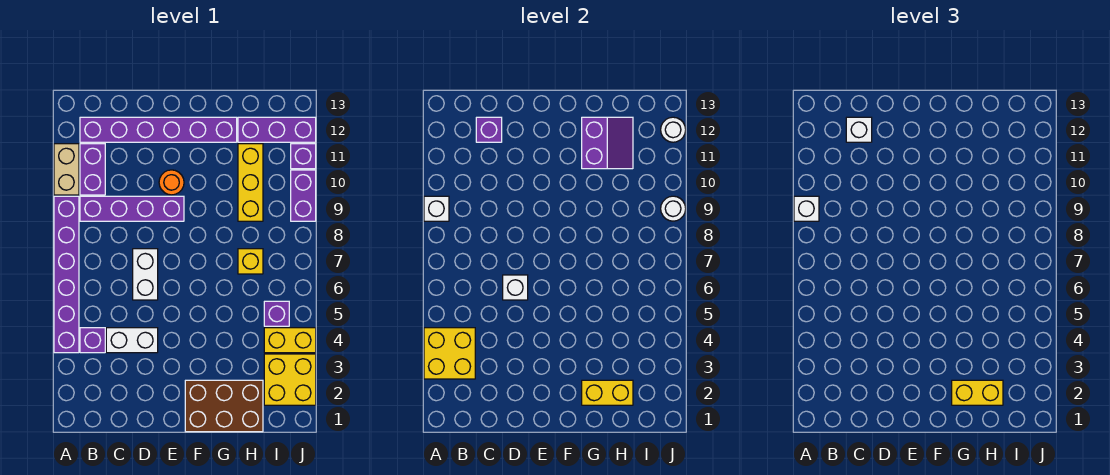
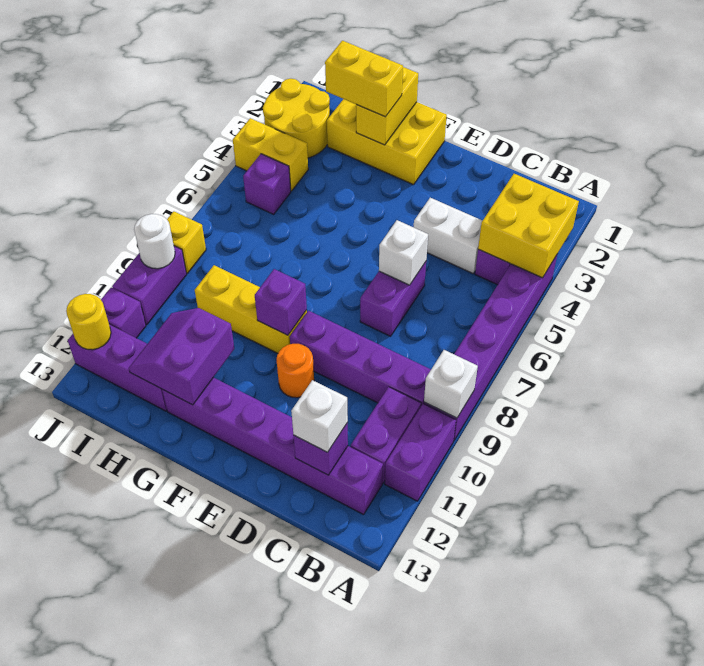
white brick A9 level 3 -> none
tan brick A10:A11 level 1 -> purple brick A10:A11 level 1
white brick D6:D7 level 1 -> purple brick D6:D7 level 1
brown brick F1:H2 level 1 -> yellow brick F1:H2 level 1
none -> purple brick F9 level 2
yellow brick G2:H2 level 2 -> yellow brick G1:G2 level 2
yellow brick H7 level 1 -> yellow brick J8 level 1
yellow brick H9:H11 level 1 -> yellow brick F9:H9 level 1
yellow brick I2:J3 level 1 -> yellow round brick I2:J3 level 1
white round brick J12 level 2 -> yellow round brick J12 level 2

